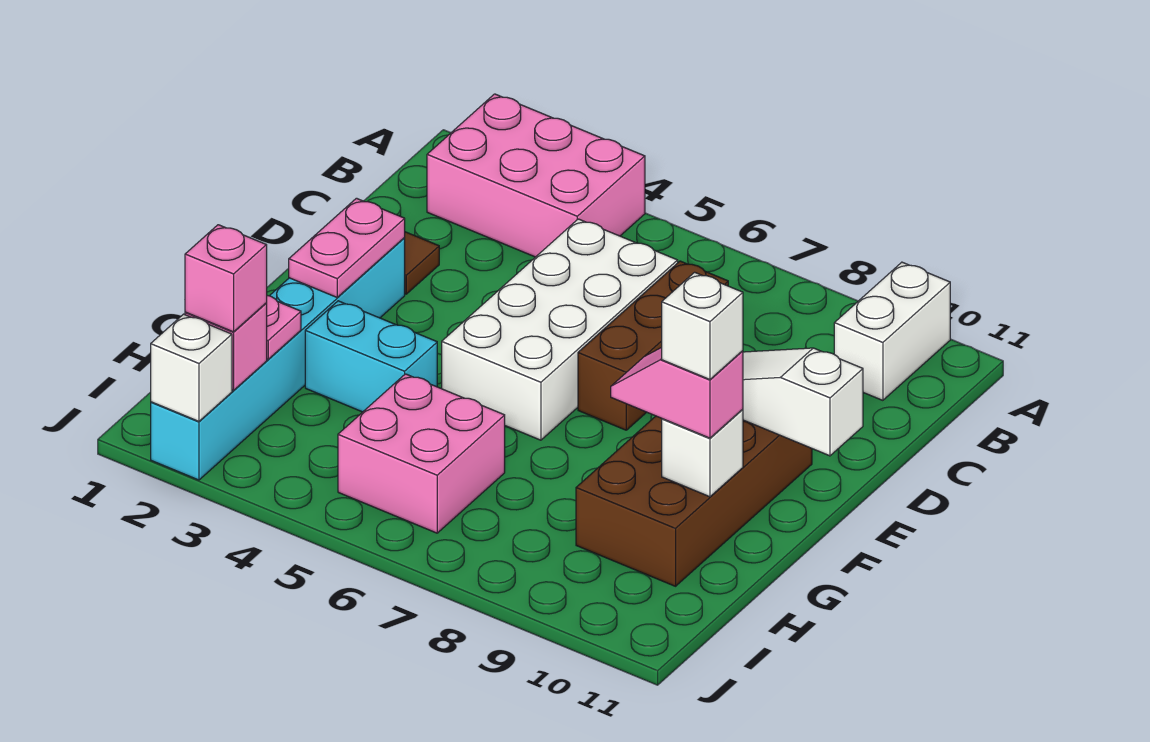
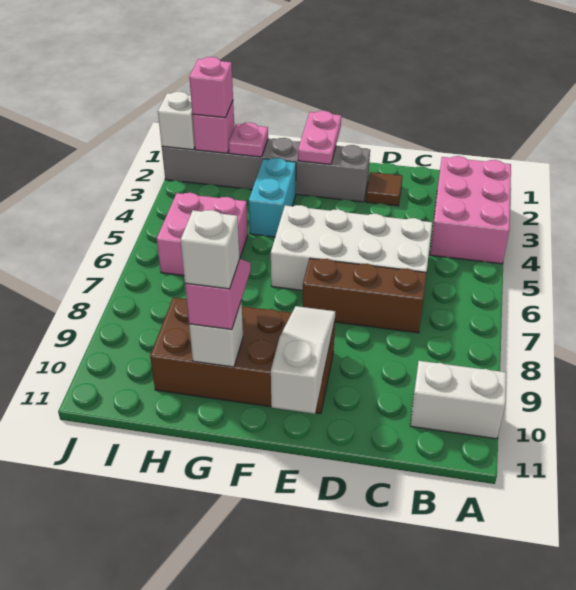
cyan brick E2:J2 level 1 -> grey brick E2:J2 level 1
pink plate E2:F2 level 2 -> pink plate F1:F2 level 2

